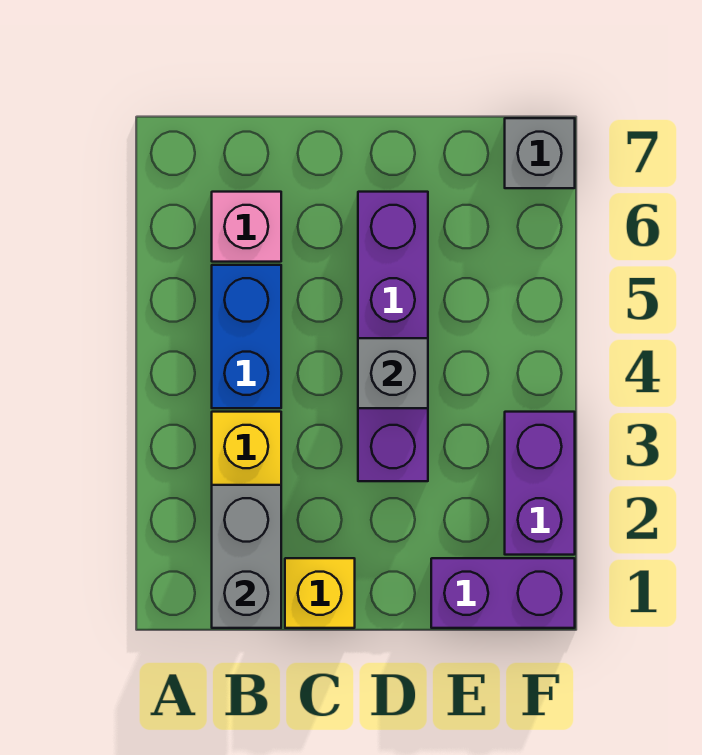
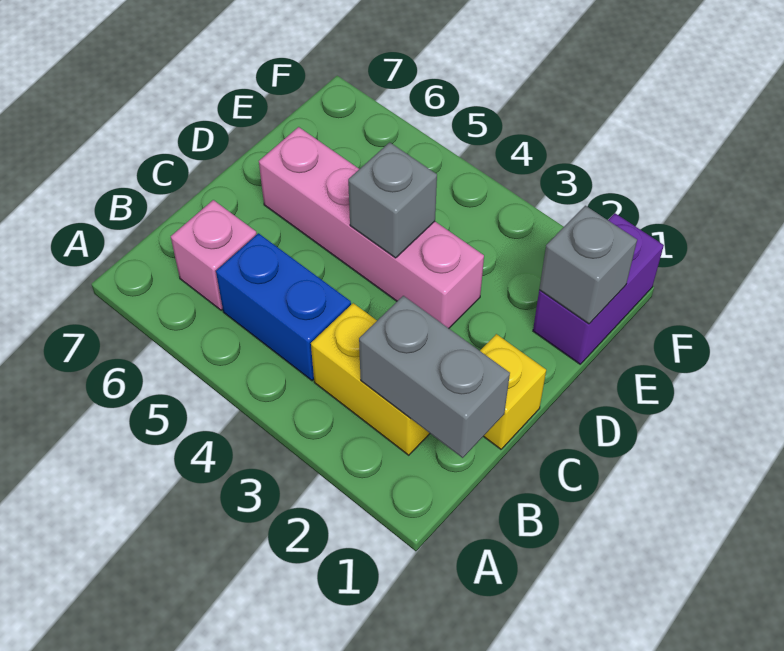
purple brick D3:D6 level 1 -> pink brick D3:D6 level 1
purple brick F2:F3 level 1 -> none
grey brick F7 level 1 -> grey brick E1 level 2

